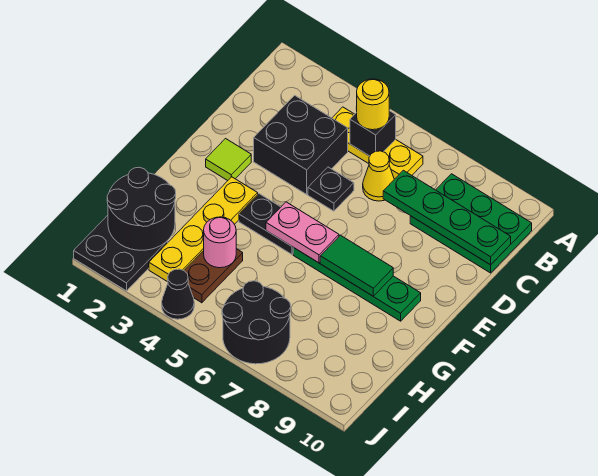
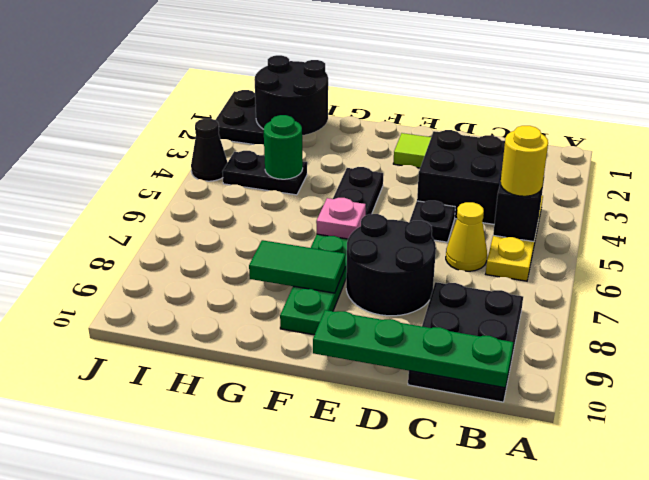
green plate B8:C10 level 1 -> black plate B8:C10 level 1
green plate C7:C10 level 2 -> green plate B10:E10 level 2
yellow plate F3:I3 level 1 -> none
pink plate F5:F6 level 2 -> pink plate F6 level 2
green tile F7:F8 level 2 -> green tile F8:G8 level 2
brown plate H4:I4 level 1 -> black plate H4:I4 level 1
pink round brick H4 level 2 -> green round brick H4 level 2
black round brick I6:J7 level 1 -> black round brick D7:E8 level 1

